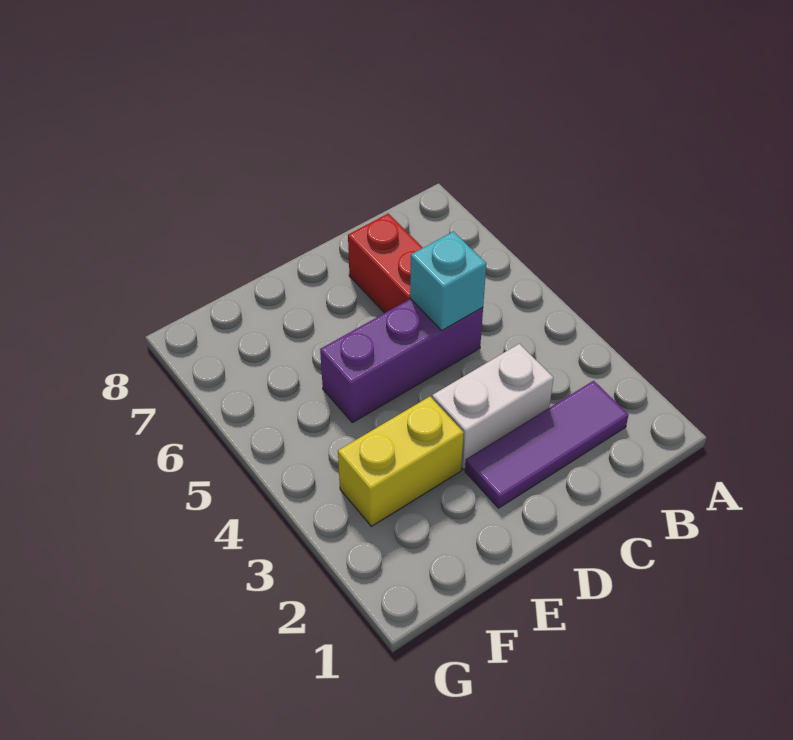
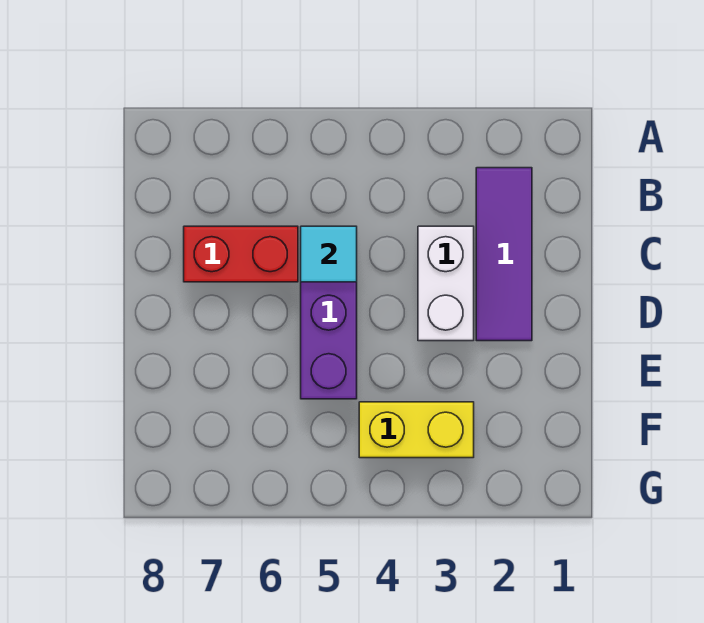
cyan brick C5 level 2 -> cyan tile C5 level 2
yellow brick E3:F3 level 1 -> yellow brick F3:F4 level 1

